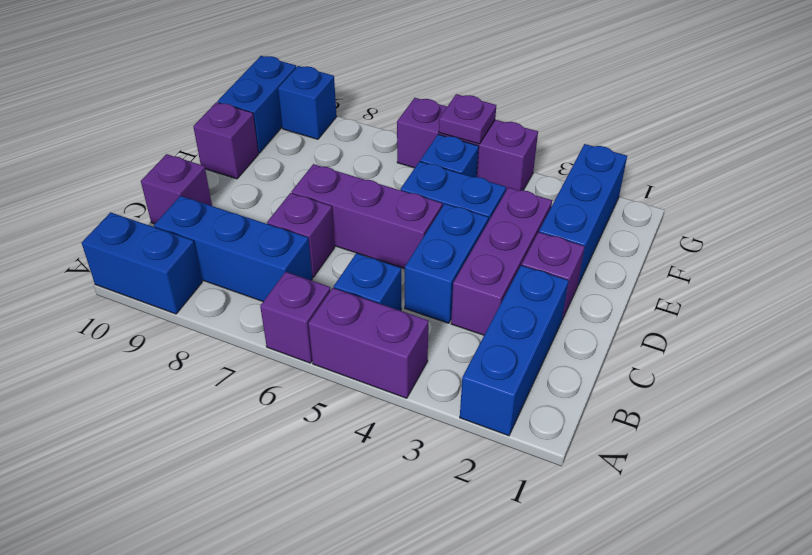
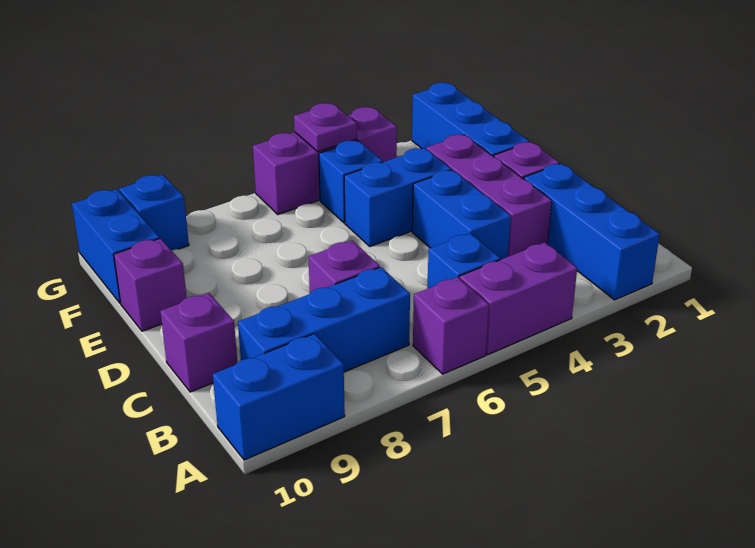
purple brick D5:D7 level 1 -> none

